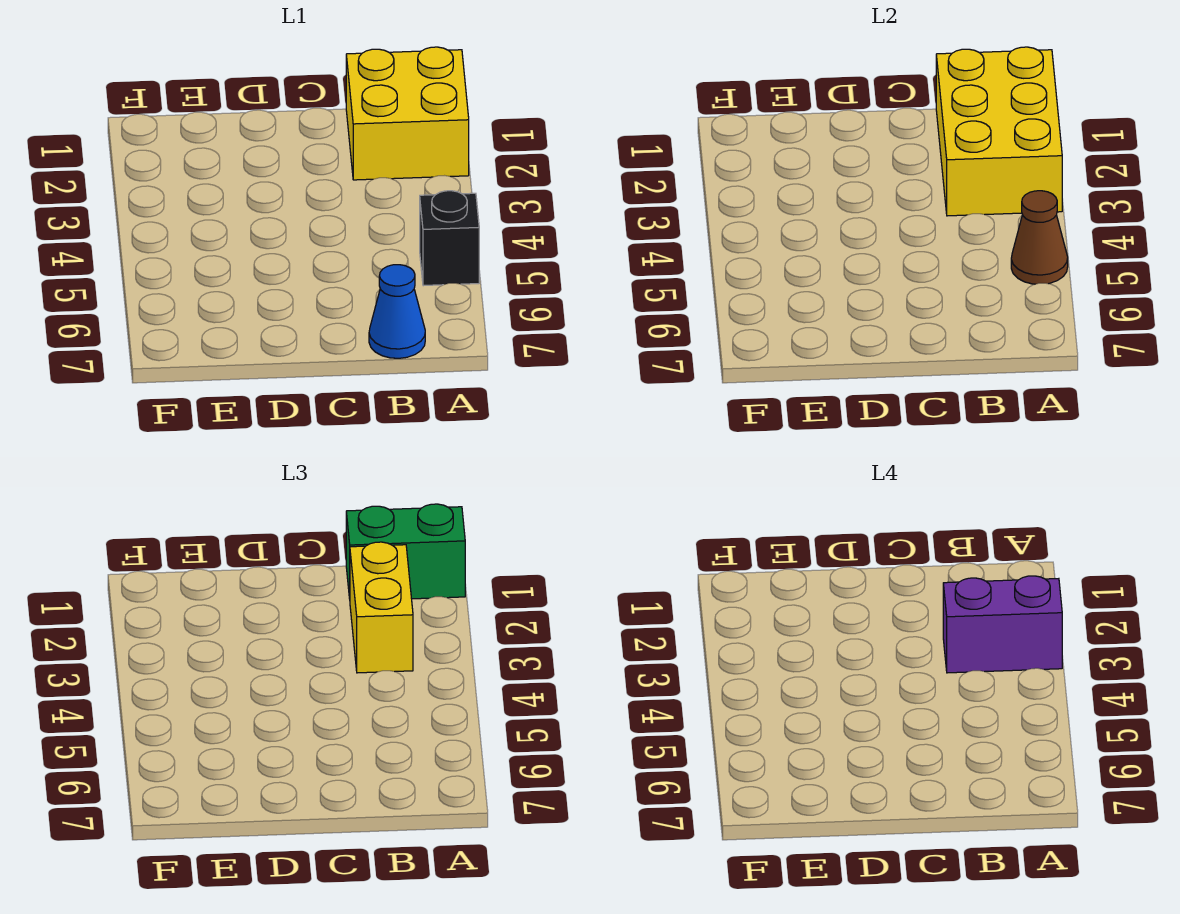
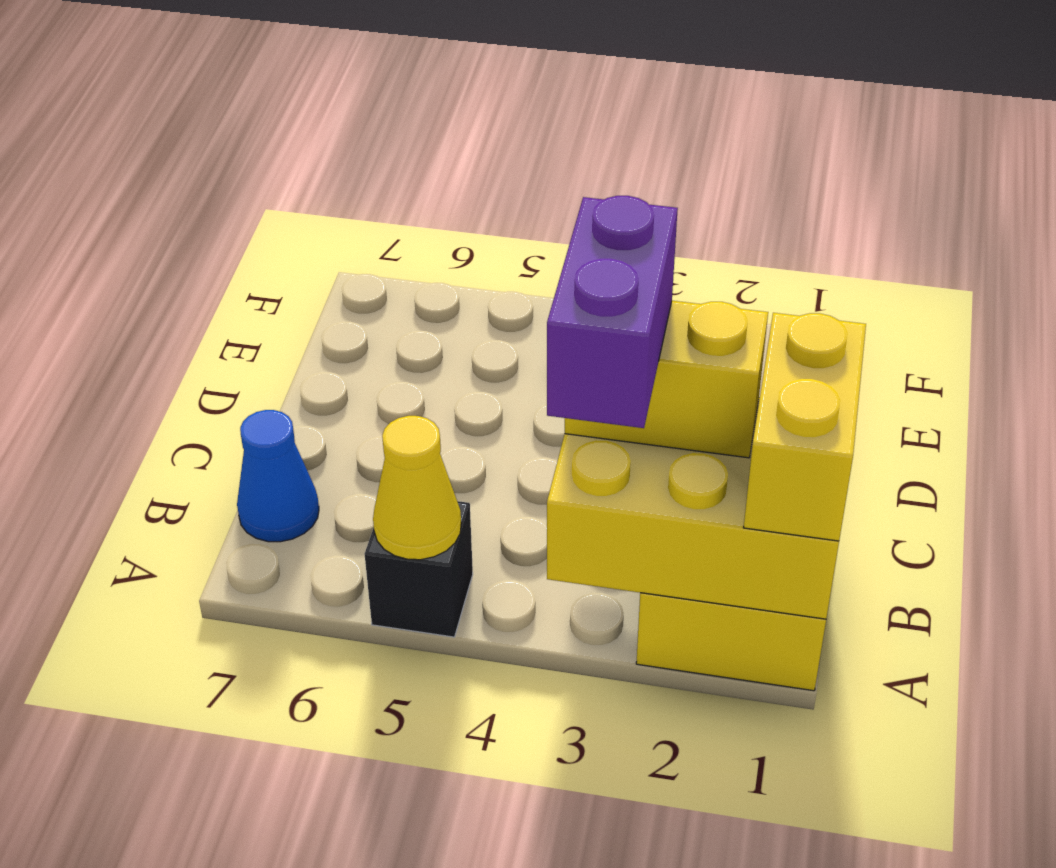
green brick A1:B1 level 3 -> yellow brick A1:B1 level 3
brown cone A5 level 2 -> yellow cone A5 level 2

